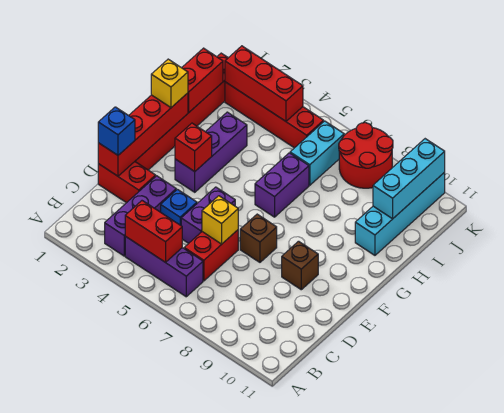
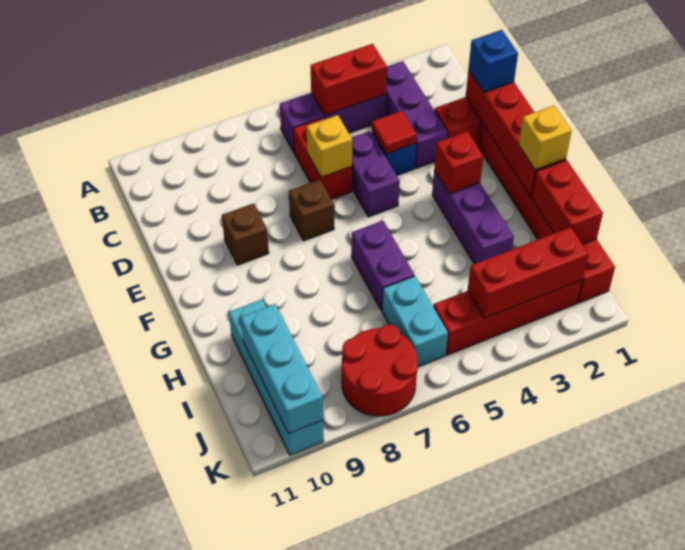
none -> red tile D4 level 2

